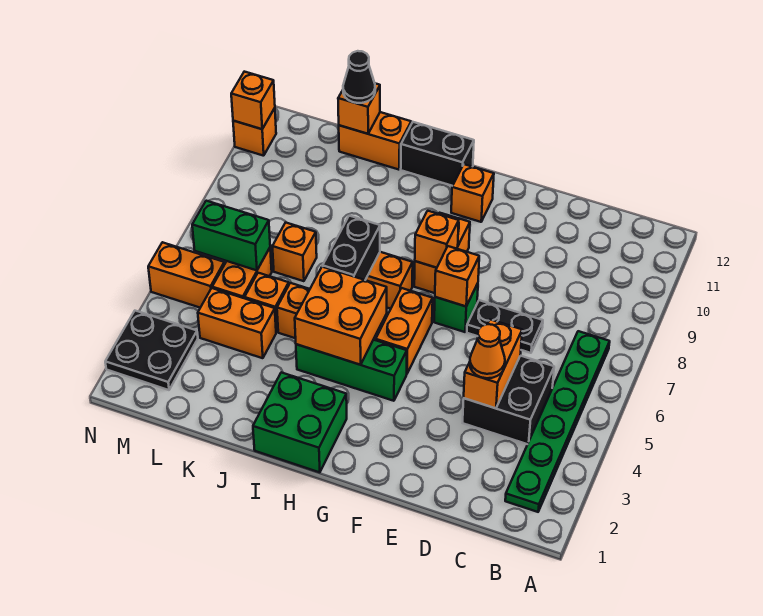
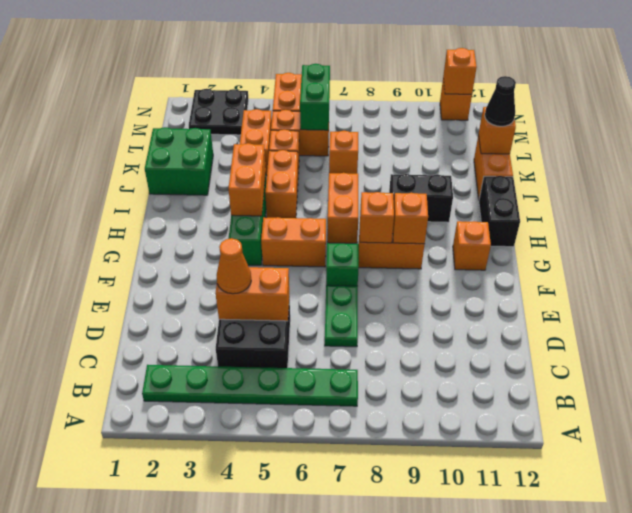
black plate D7:E7 level 1 -> green plate D7:E7 level 1
orange brick F7 level 2 -> orange brick G9 level 2
green brick H1:I2 level 1 -> green brick J1:K2 level 1
orange brick H4:I5 level 2 -> orange brick H4:I4 level 2
black brick I6:I7 level 2 -> black brick I9:I10 level 1

